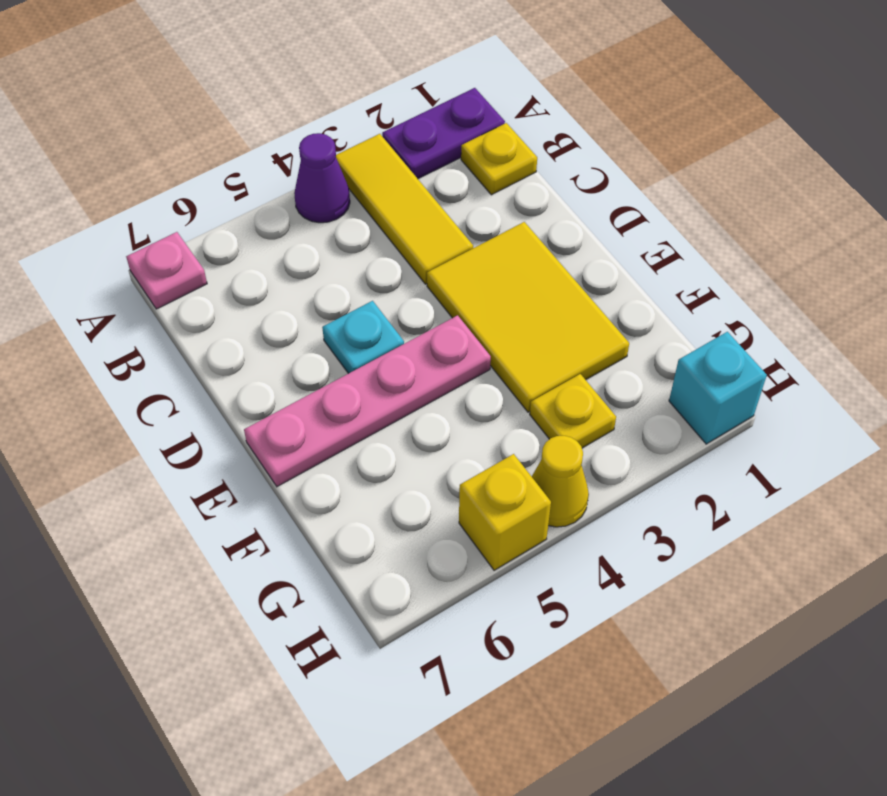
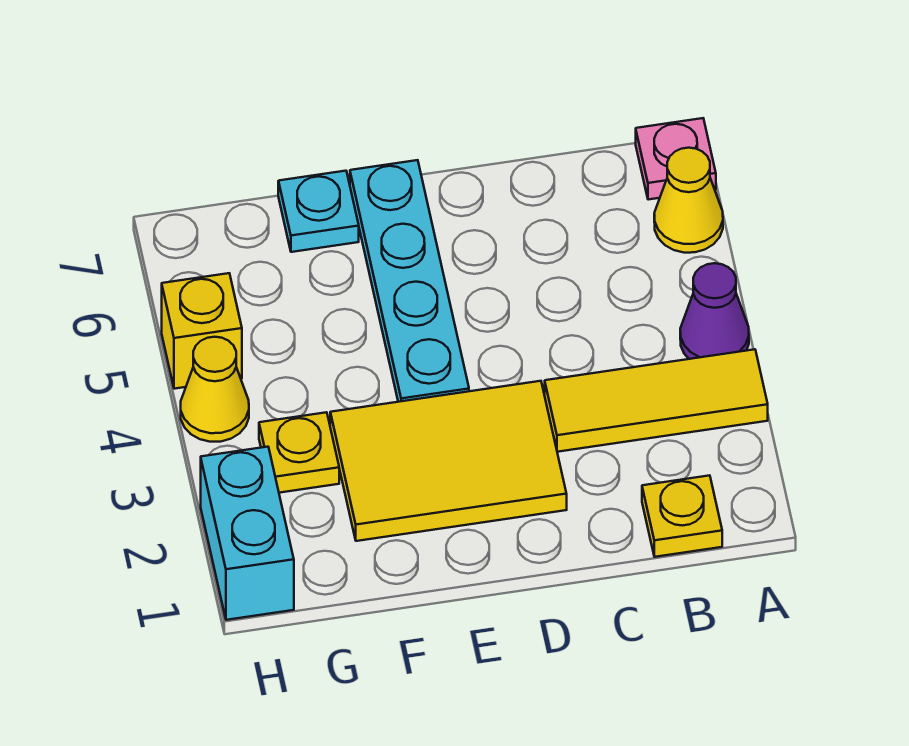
purple plate A1:A2 level 1 -> none
none -> yellow cone A6 level 1
cyan plate D5 level 1 -> cyan plate F7 level 1
pink plate E4:E7 level 1 -> cyan plate E4:E7 level 1
cyan brick H1 level 1 -> cyan brick H1:H2 level 1

